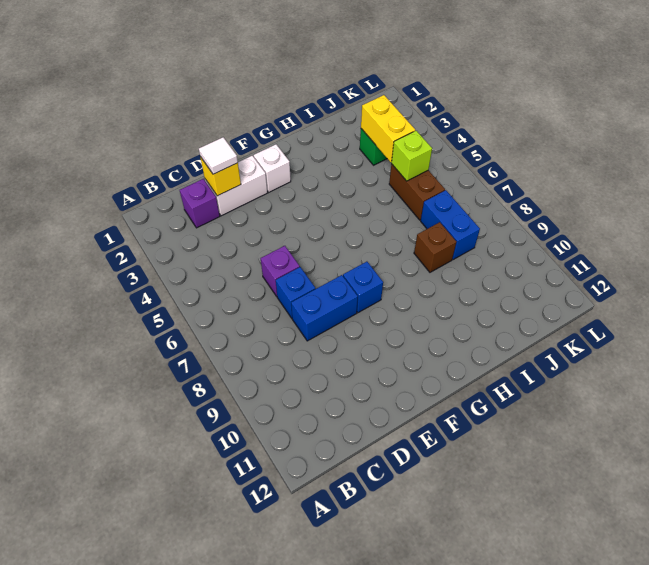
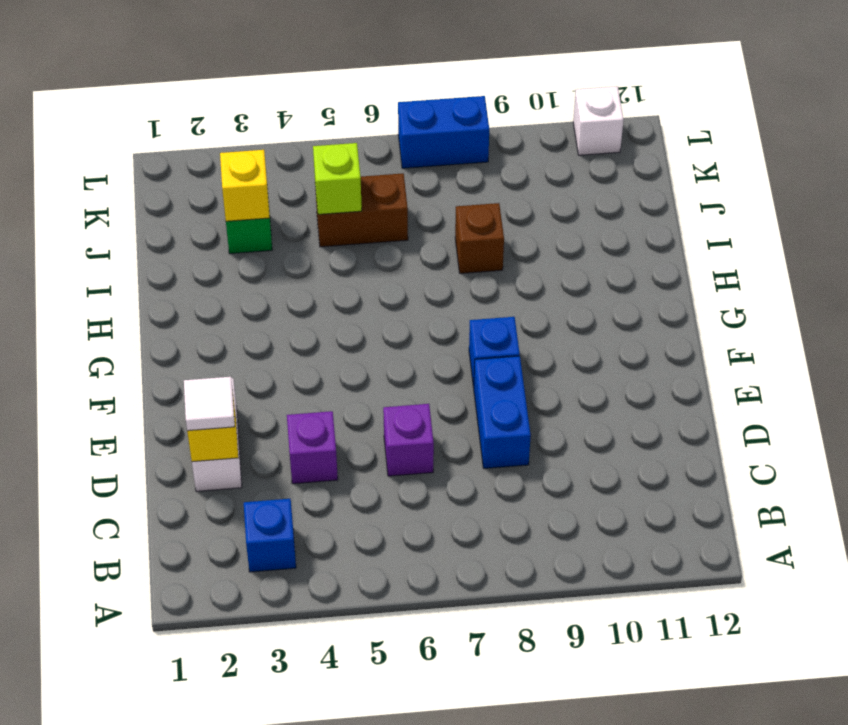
purple brick C2 level 1 -> purple brick D4 level 1
blue brick D7 level 1 -> blue brick B3 level 1
white brick F2 level 1 -> white brick L11 level 1
yellow brick J3:J4 level 2 -> yellow brick J3 level 2
blue brick J7:J8 level 1 -> blue brick L7:L8 level 1

